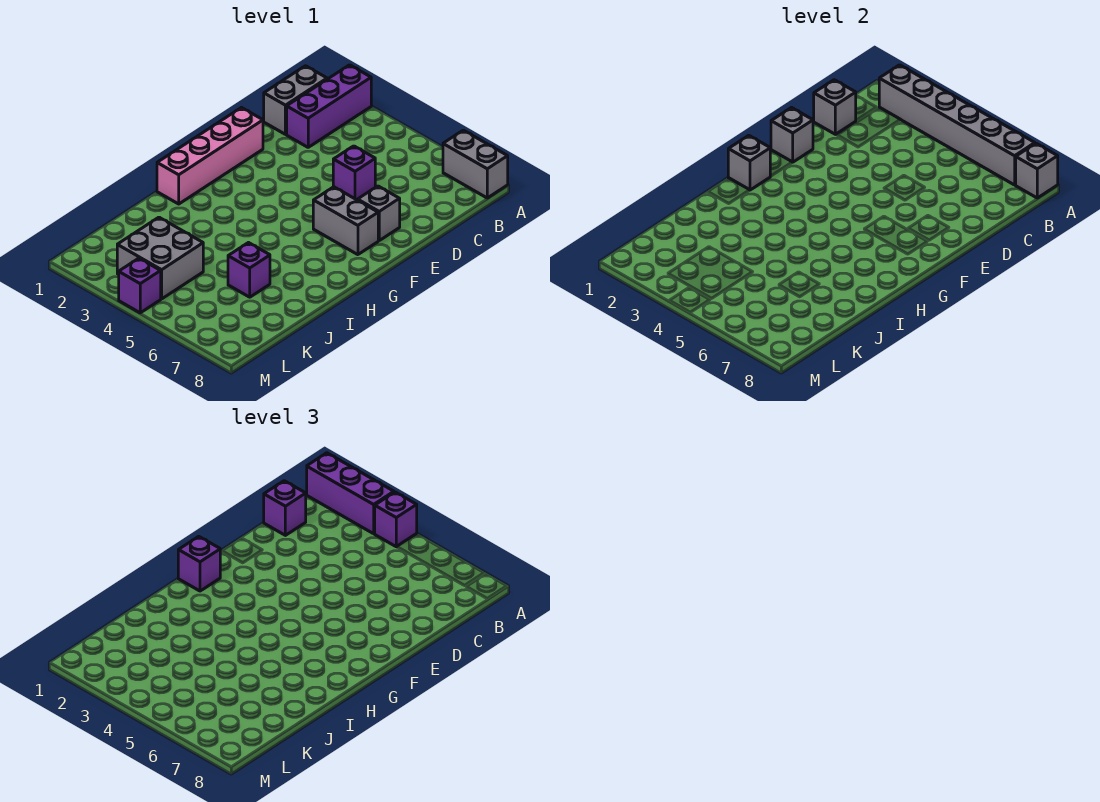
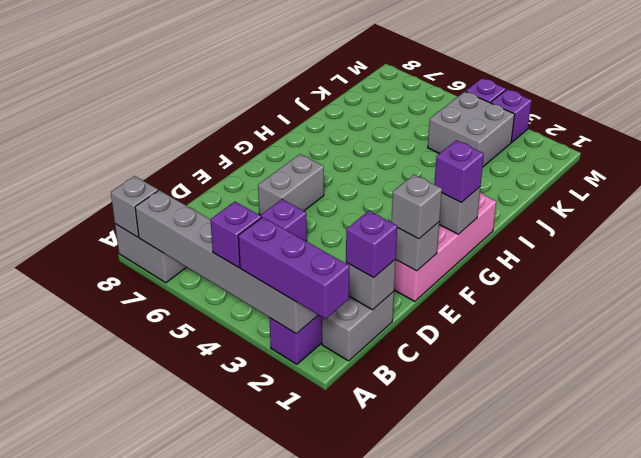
grey brick E7 level 1 -> grey brick E1 level 3
grey brick F6:F7 level 1 -> grey brick E6:F6 level 1
purple brick J6 level 1 -> purple brick M3 level 1

